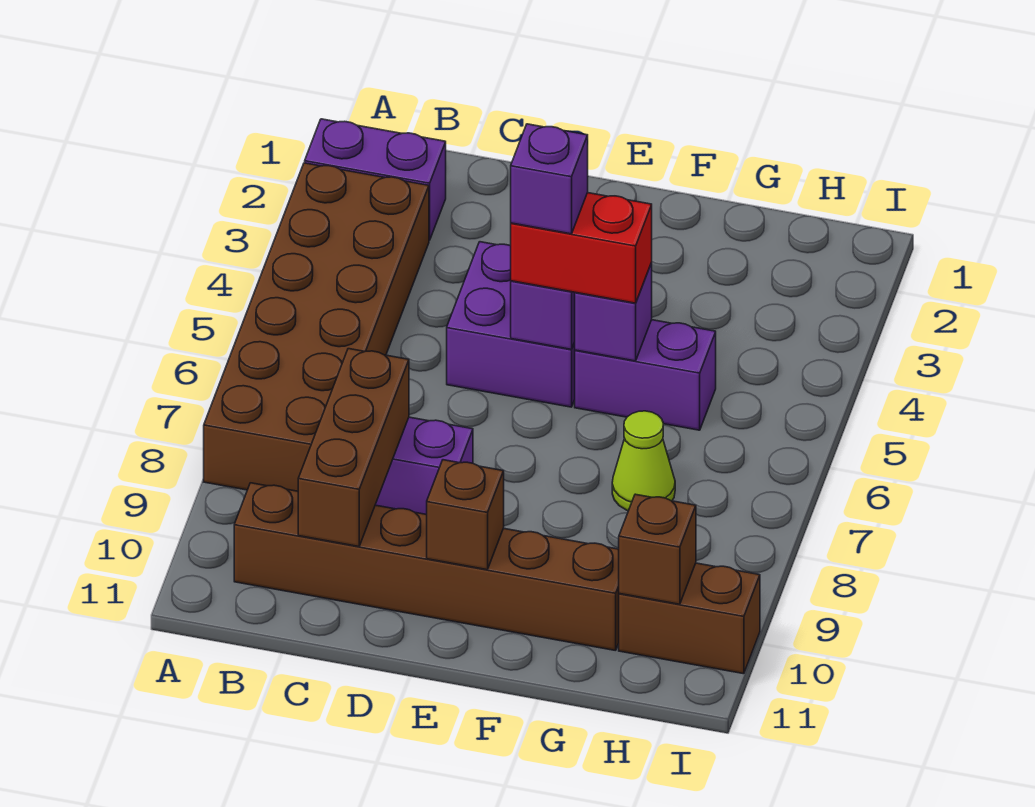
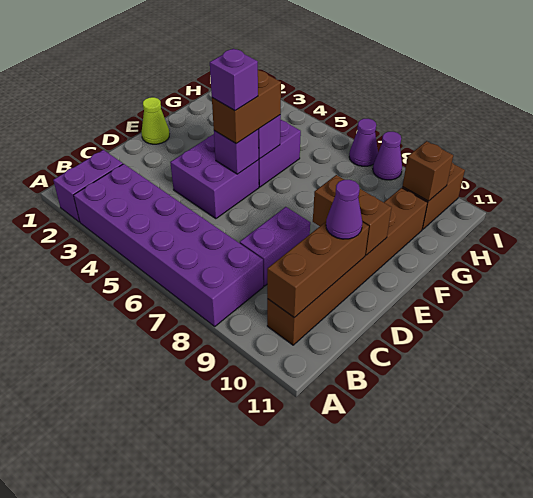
brown brick A3:B8 level 1 -> purple brick A3:B8 level 1
brown brick C8:C10 level 2 -> brown brick B10:D10 level 2
none -> purple cone D10 level 3
red brick E5:F5 level 3 -> brown brick E5:F5 level 3
brown brick E10 level 2 -> brown brick E9:E10 level 2
lime cone G7 level 1 -> lime cone E1 level 1
none -> purple cone I7 level 1
none -> purple cone I8 level 1

